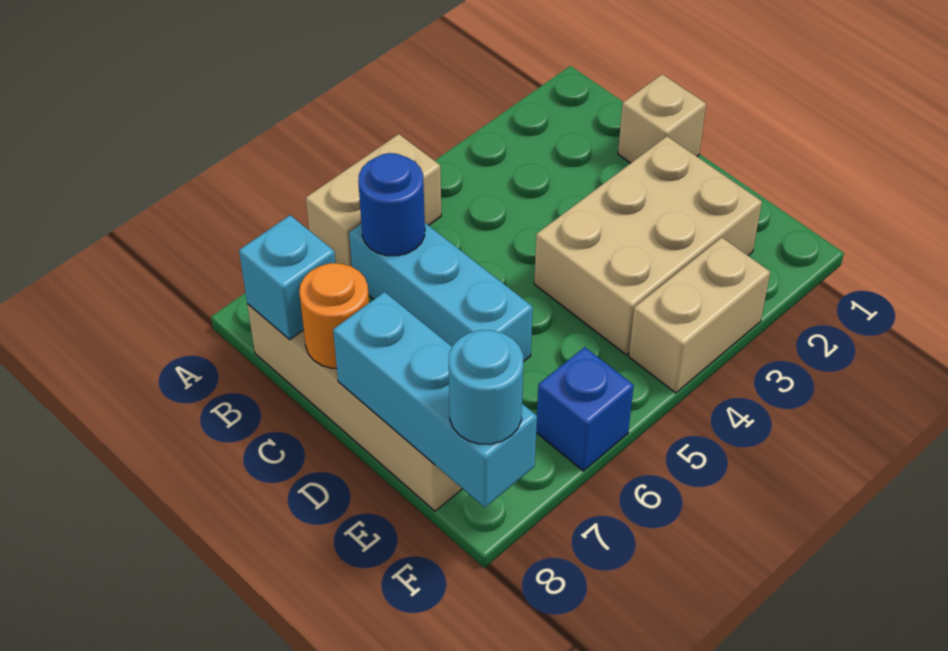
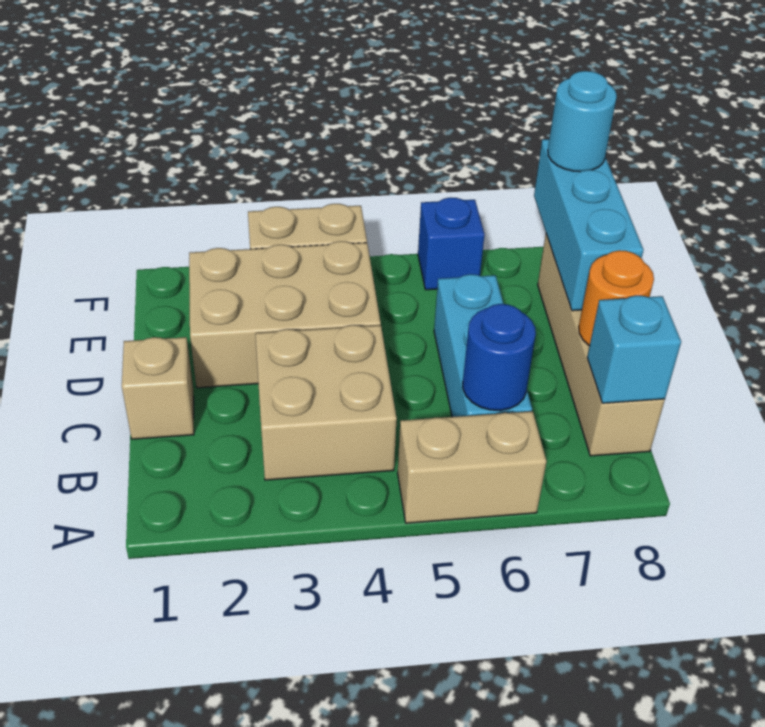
none -> tan brick B3:C4 level 1

